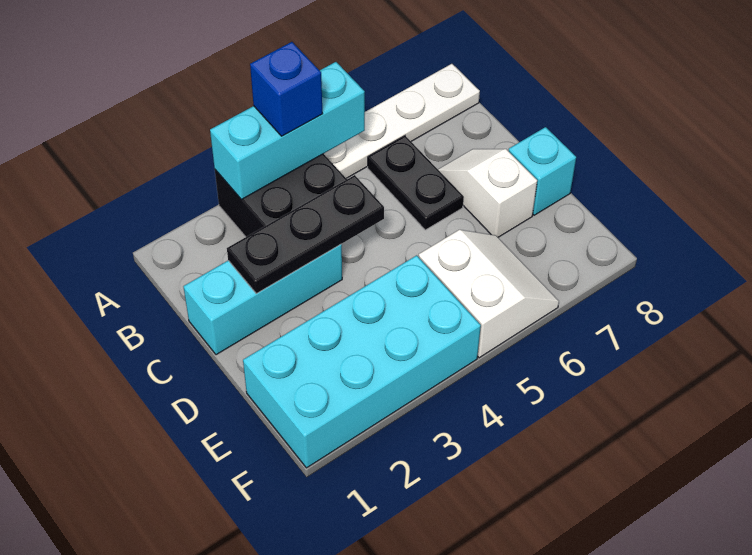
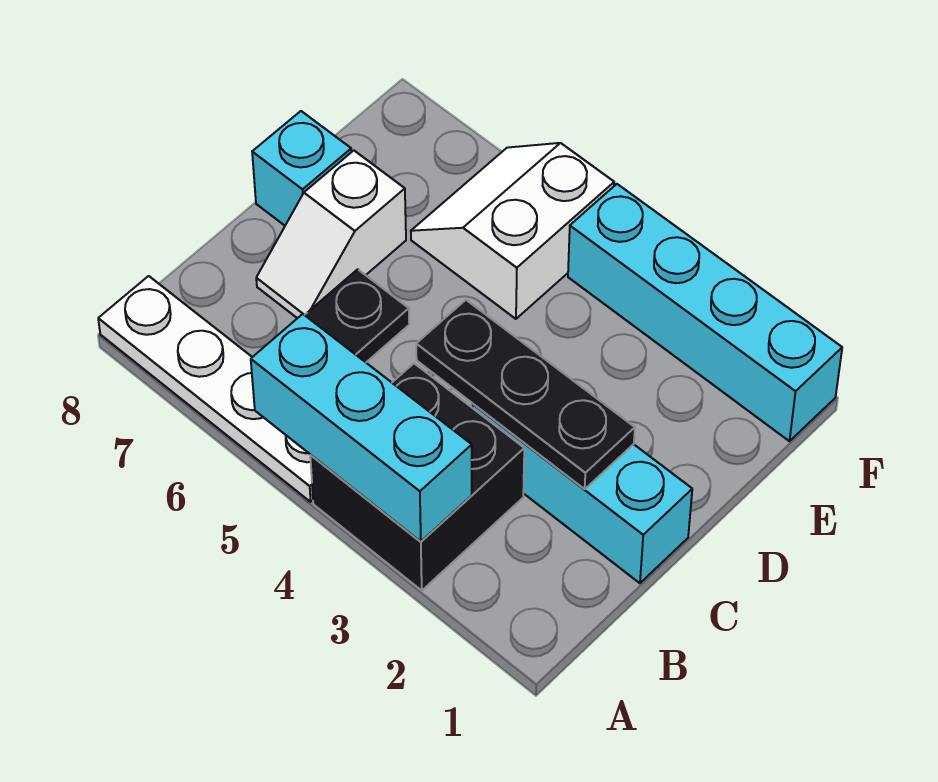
blue brick A4 level 3 -> none
cyan brick E1:F4 level 1 -> cyan brick F1:F4 level 1

